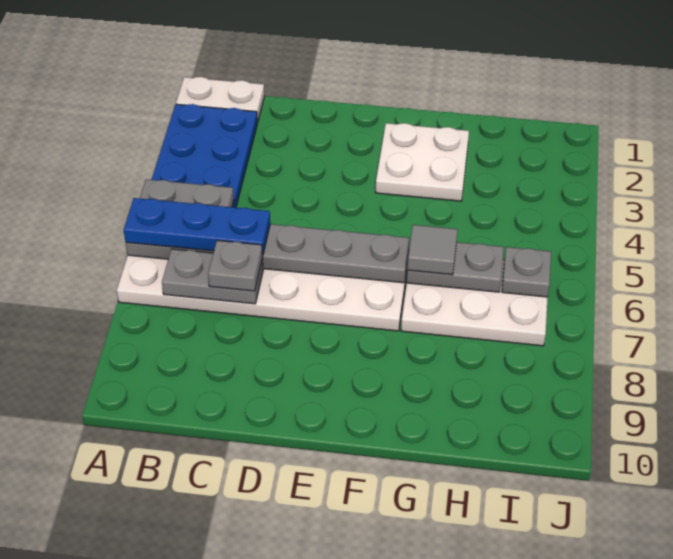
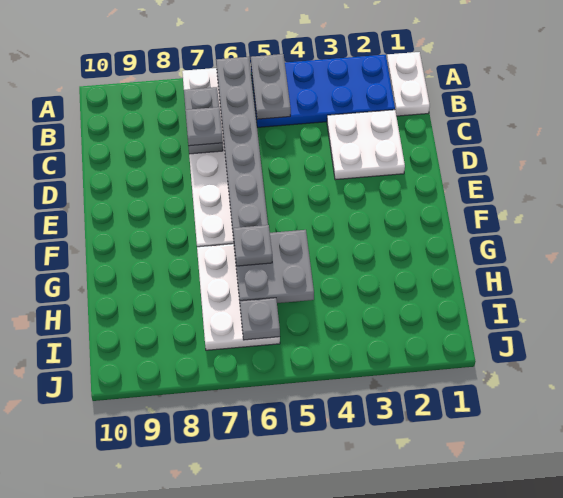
blue plate A6:C6 level 3 -> none
white plate F2:G3 level 1 -> white plate C2:D3 level 1
grey plate G6:H6 level 2 -> grey plate G5:H6 level 2
grey tile G6 level 3 -> grey plate G6 level 3

